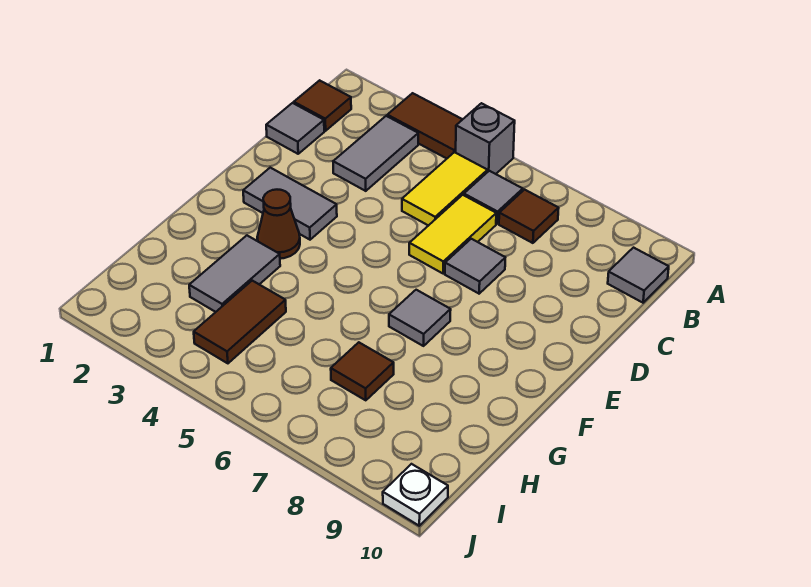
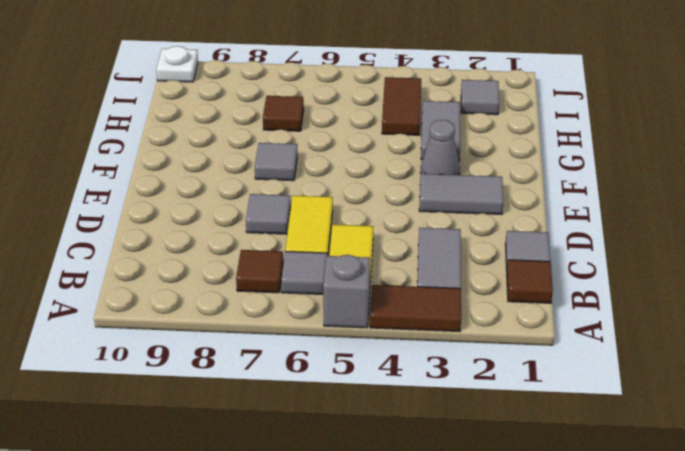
grey tile B10 level 1 -> grey tile I2 level 1
brown cone F3 level 1 -> grey cone F3 level 1

